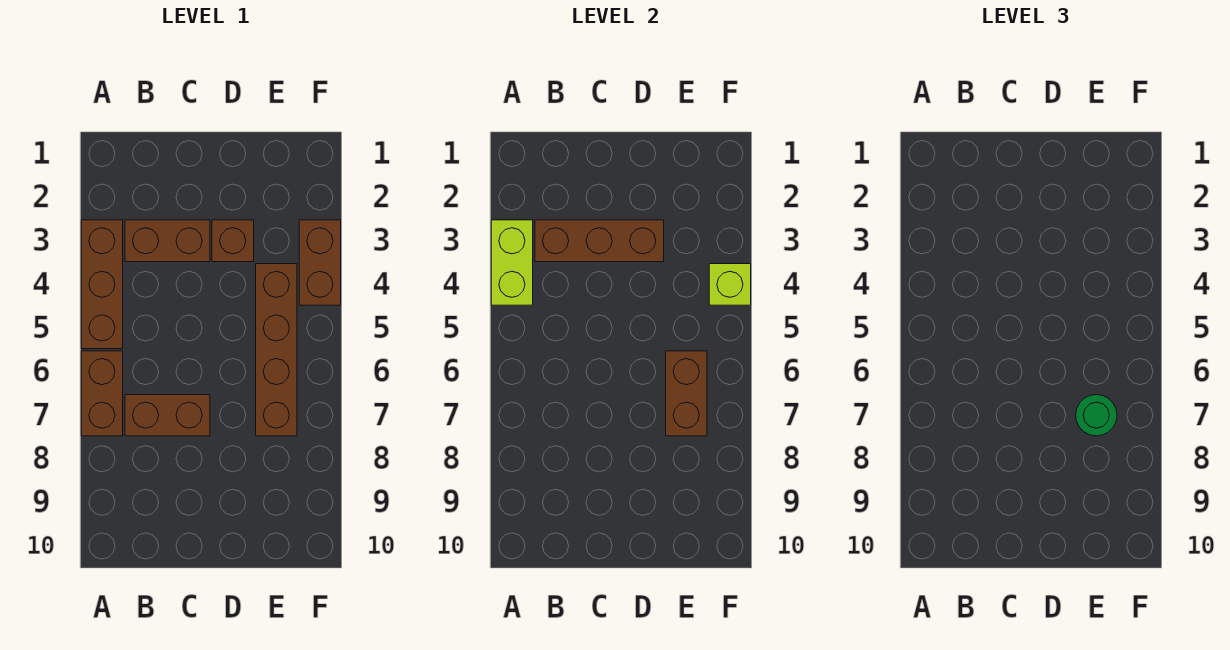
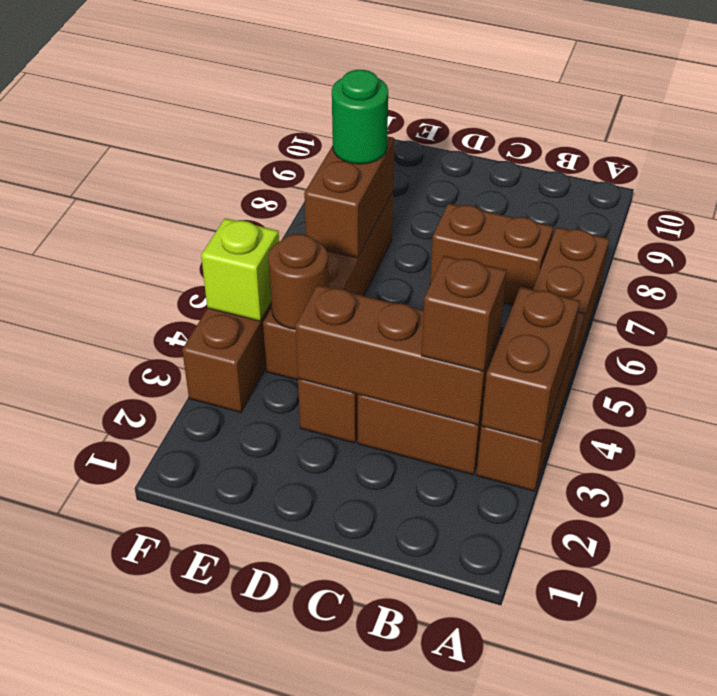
lime brick A3:A4 level 2 -> brown brick A3:A4 level 2
none -> brown brick B3 level 3
none -> brown round brick E4 level 2

